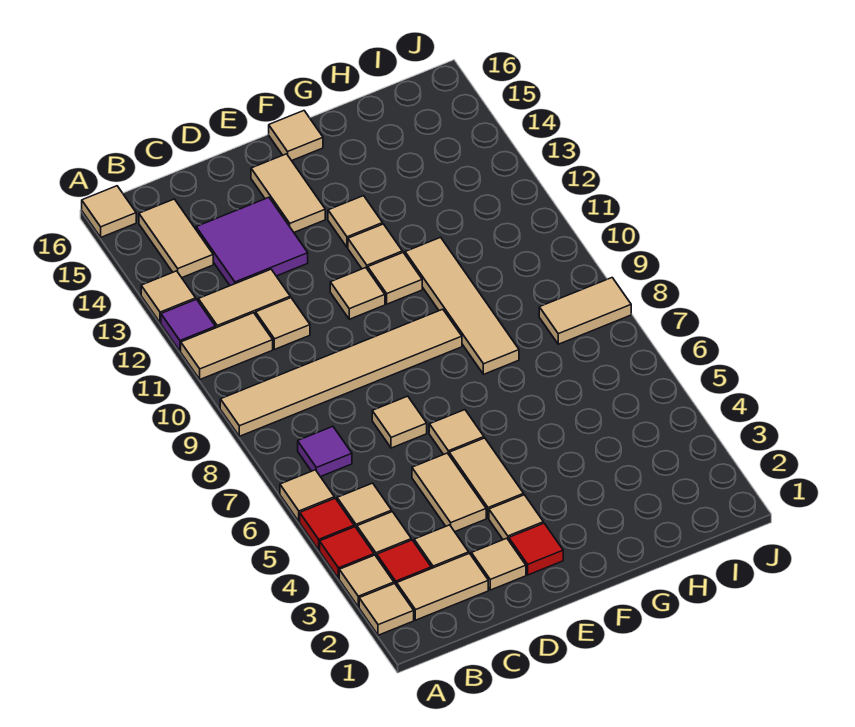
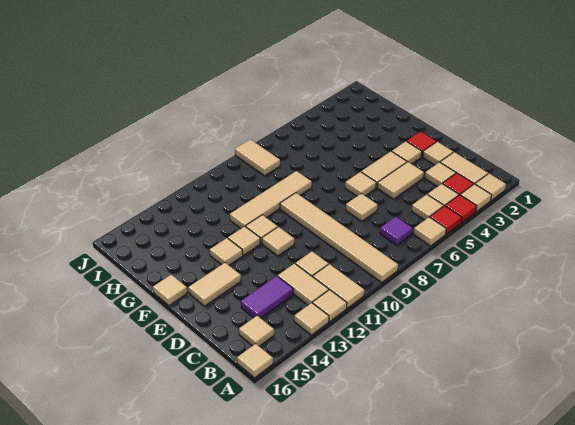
purple tile A12 level 1 -> tan tile A12 level 1
tan tile B14:B15 level 1 -> tan tile B15 level 1
purple tile C13:D14 level 1 -> purple tile C13:C14 level 1

